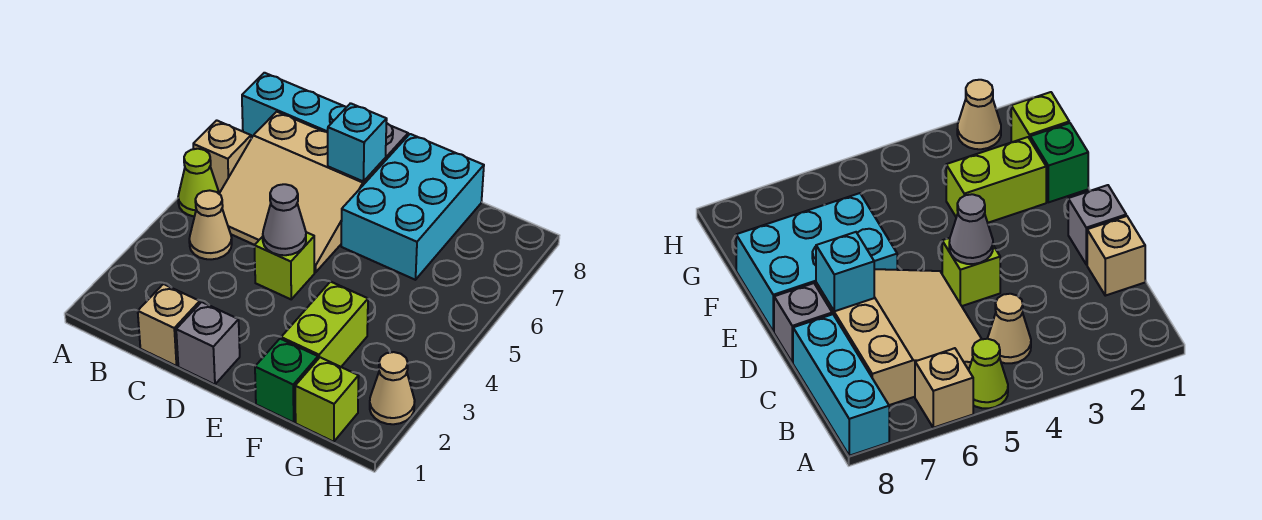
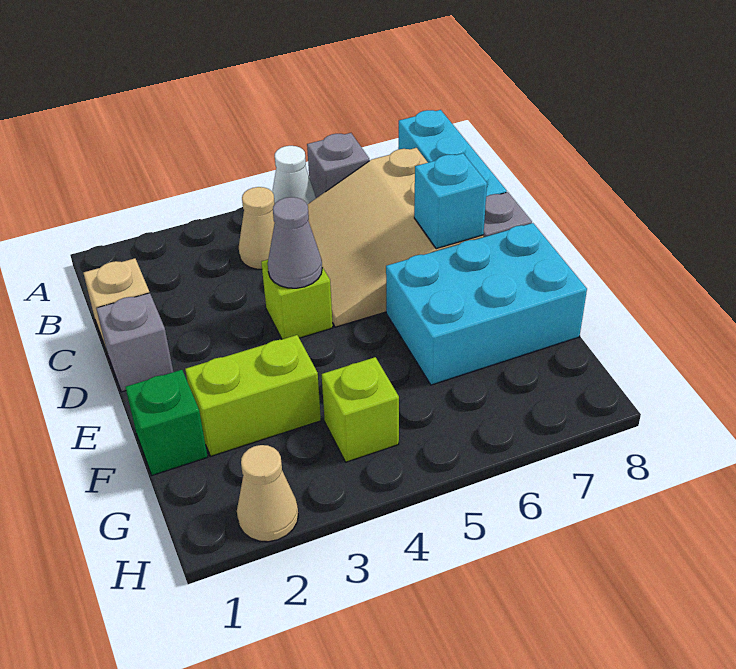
lime cone A5 level 1 -> white cone A5 level 1
tan brick A6 level 1 -> grey brick A6 level 1
lime brick G1 level 1 -> lime brick G4 level 1

